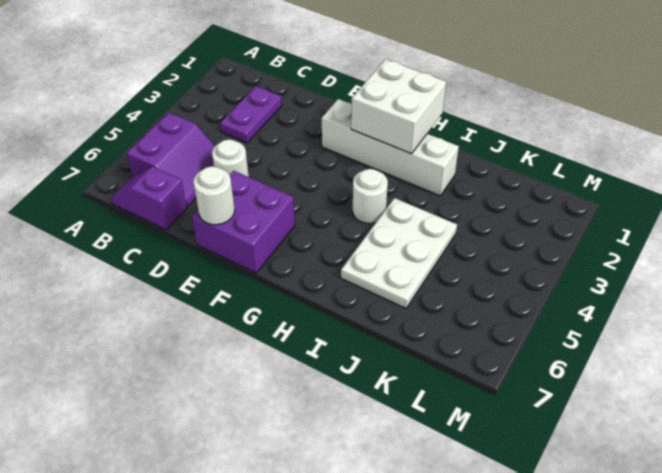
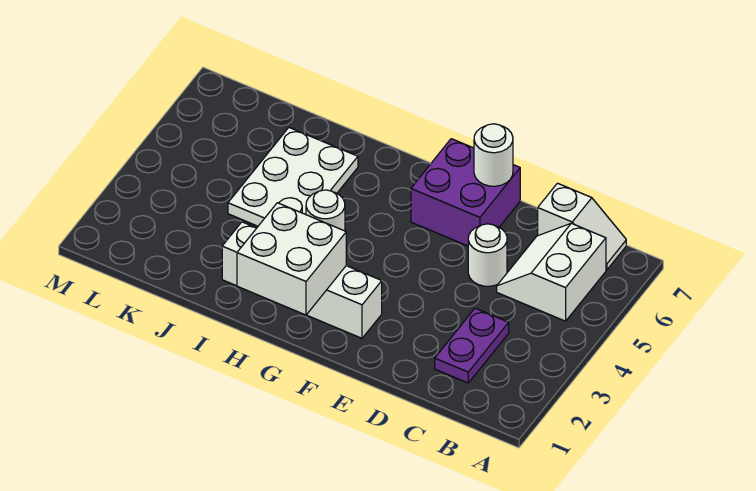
purple slope B5:C6 level 1 top B -> white slope B5:C6 level 1 top B
purple slope B7:C7 level 1 top C -> white slope B7:C7 level 1 top C

